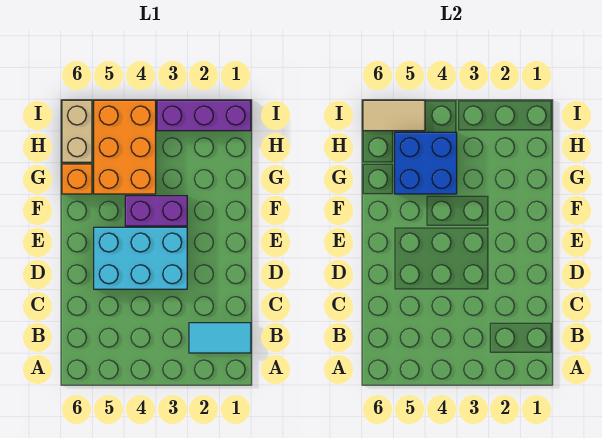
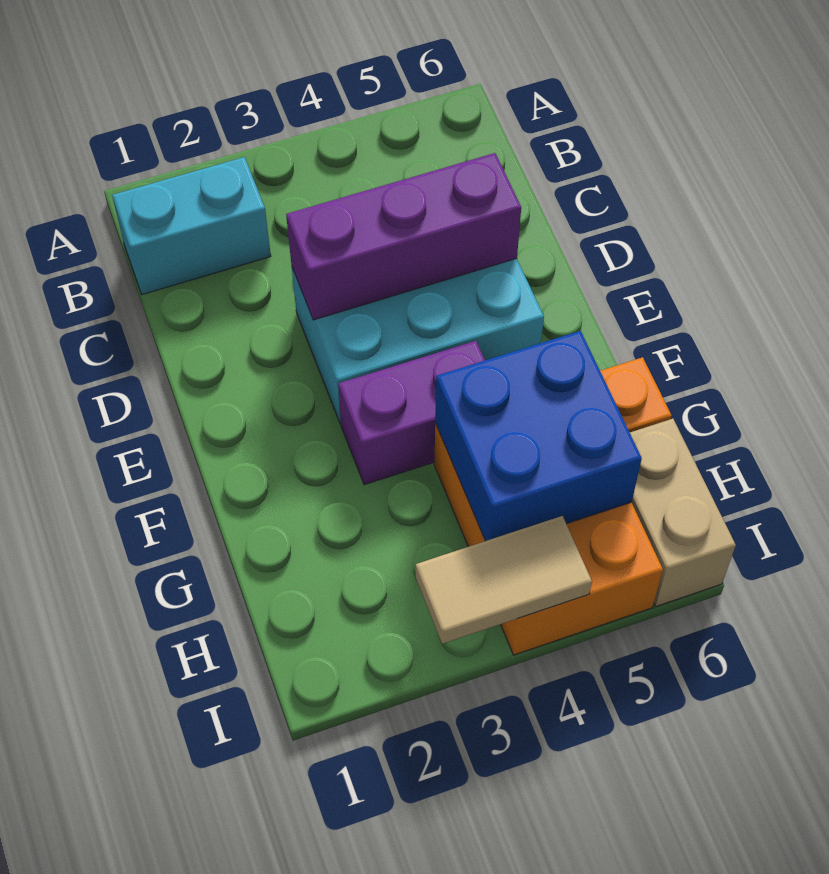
cyan tile B1:B2 level 1 -> cyan brick B1:B2 level 1
purple brick I1:I3 level 1 -> purple brick D3:D5 level 2
tan tile I5:I6 level 2 -> tan tile I3:I4 level 2

